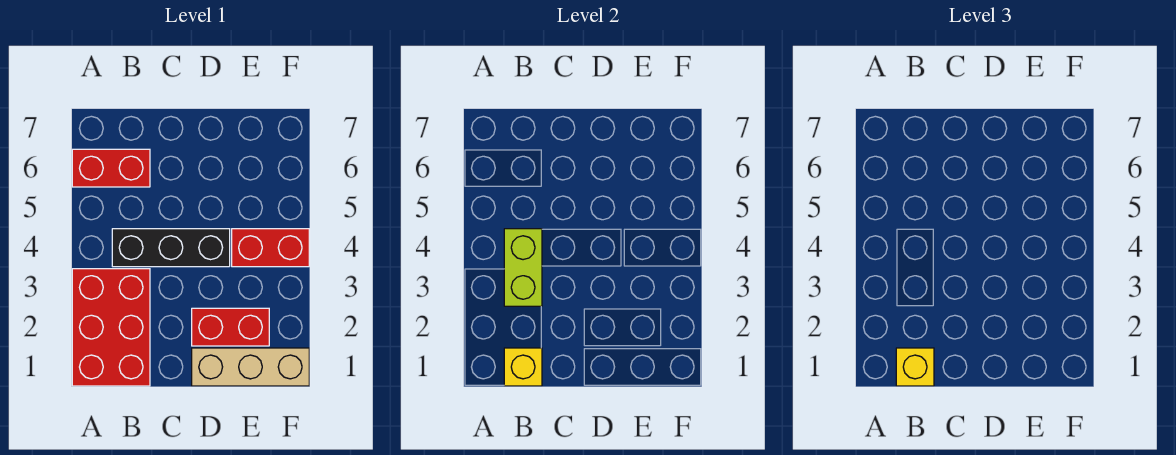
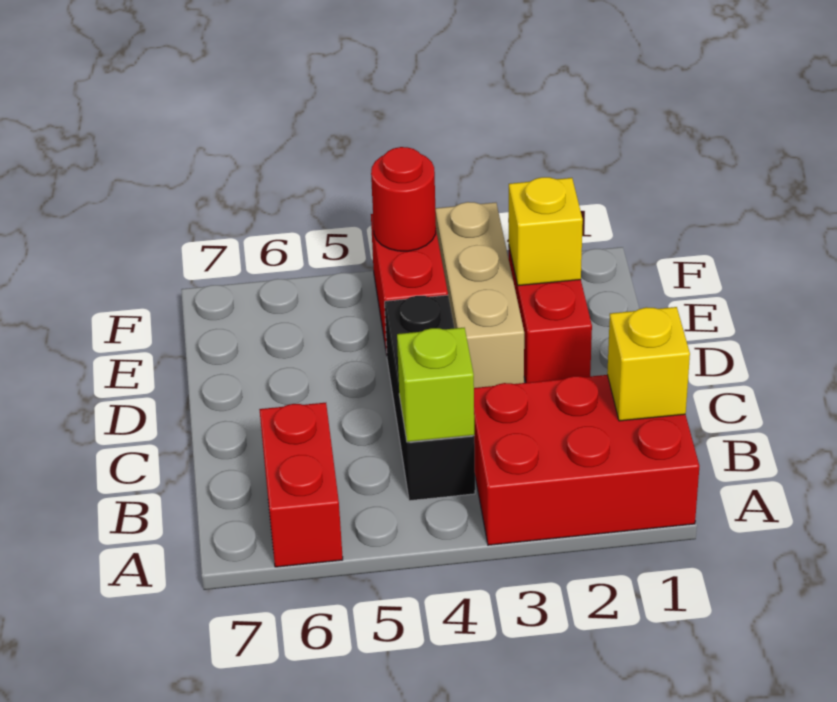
yellow brick B1 level 3 -> yellow brick E2 level 2
lime brick B3:B4 level 2 -> lime brick B4 level 2
tan brick D1:F1 level 1 -> tan brick D3:F3 level 1
none -> red round brick F4 level 2

